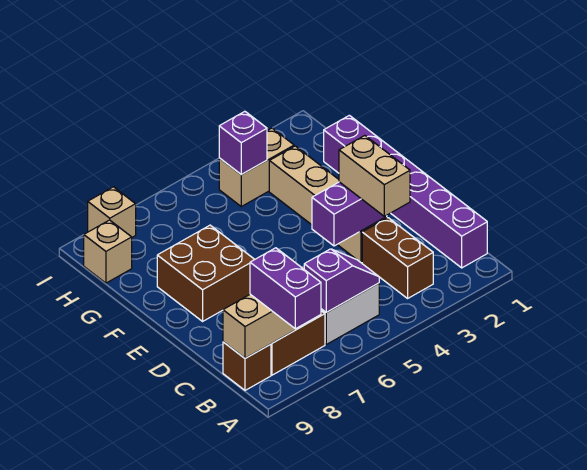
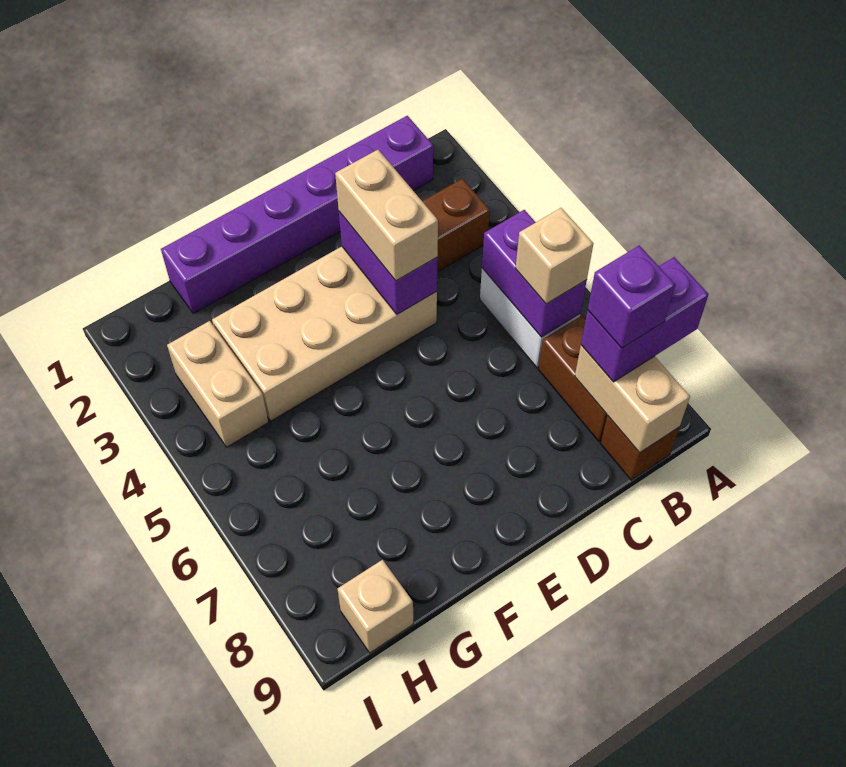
purple slope B5:B6 level 2 top 6 -> purple brick B5:B6 level 2
tan brick C3:D3 level 3 -> tan brick D3:D4 level 3
tan brick D3:G3 level 1 -> tan brick D3:G4 level 1
brown brick E7:F8 level 1 -> none
purple brick H4 level 2 -> purple brick B8 level 4
tan brick I8 level 1 -> tan brick B6 level 3

